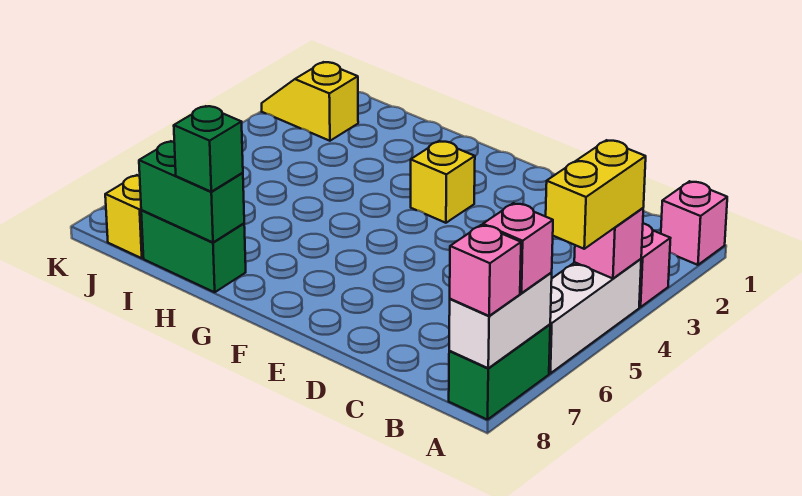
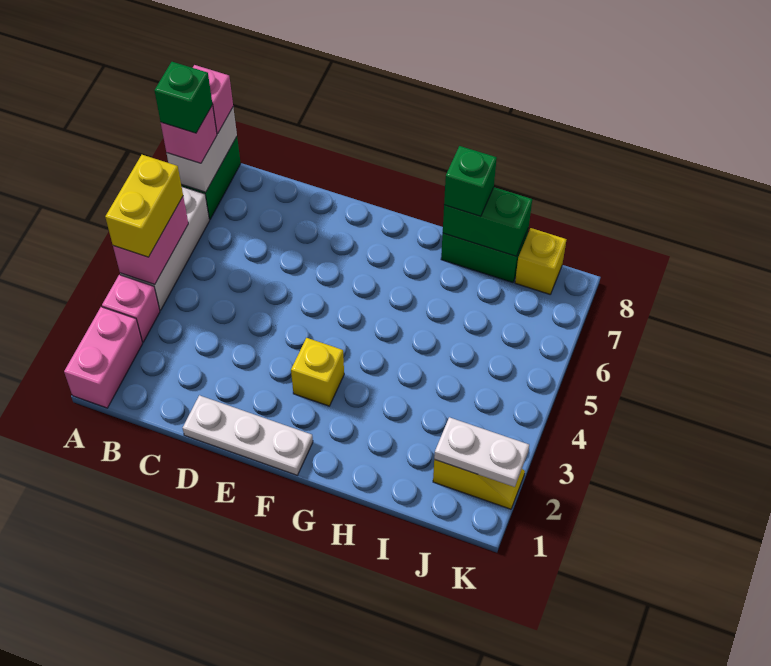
pink brick A1 level 1 -> pink brick A1:A2 level 1
pink brick A4 level 2 -> pink brick A4:A5 level 2
none -> green brick A7 level 4
none -> white plate D1:F1 level 1
none -> white plate J2:K2 level 2

